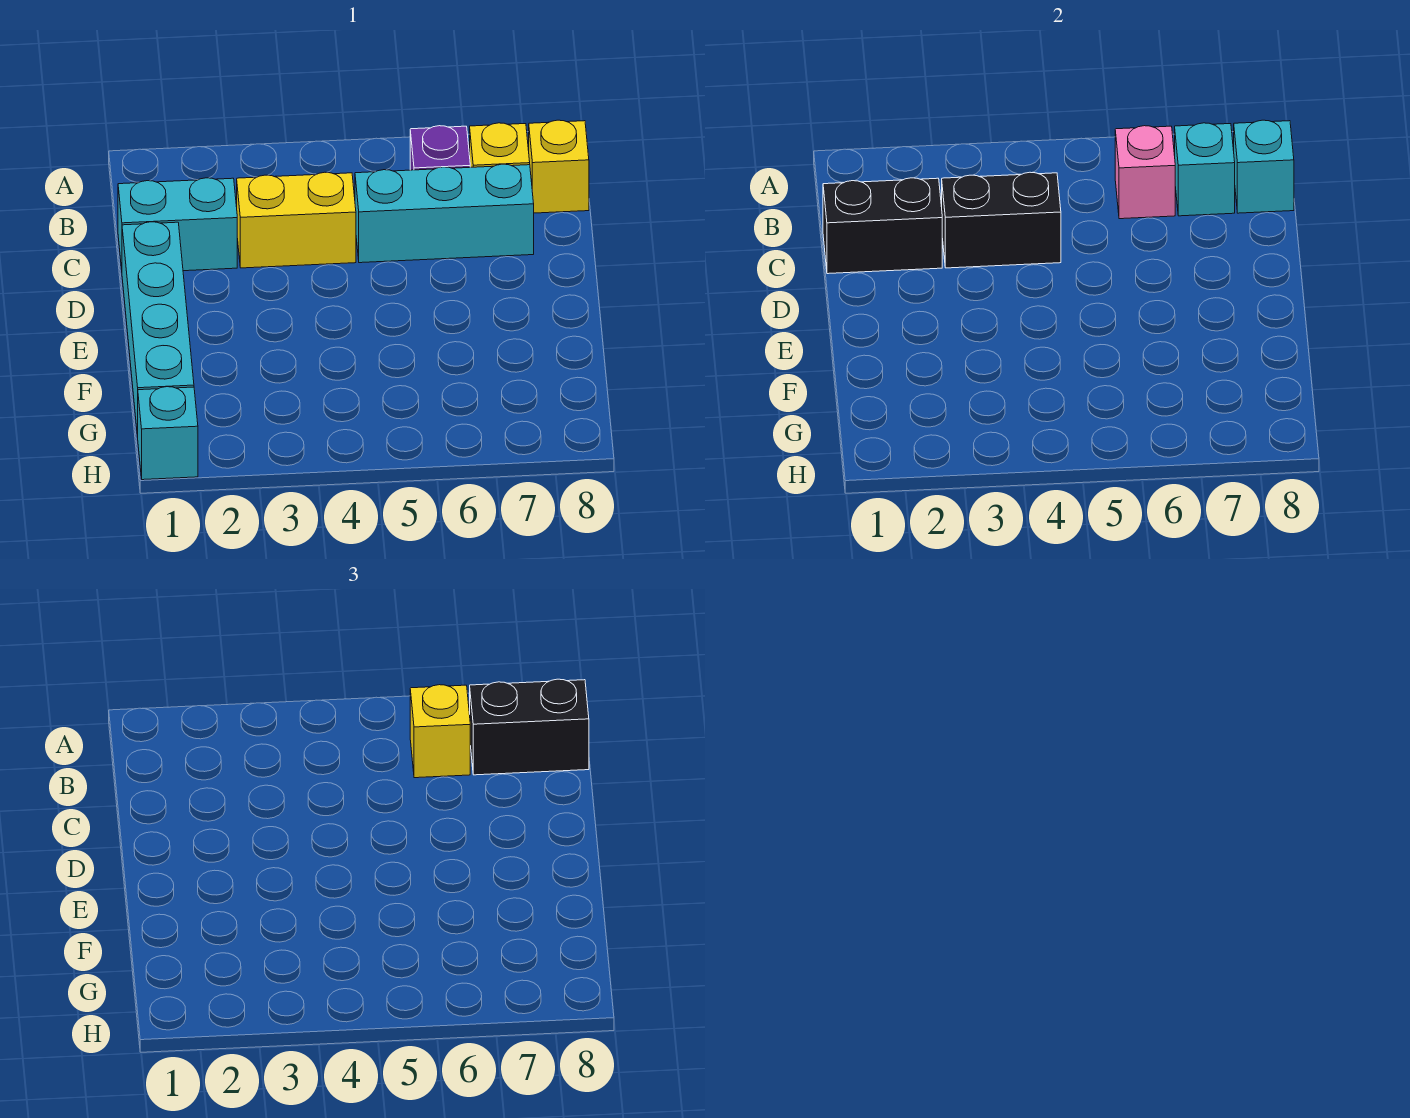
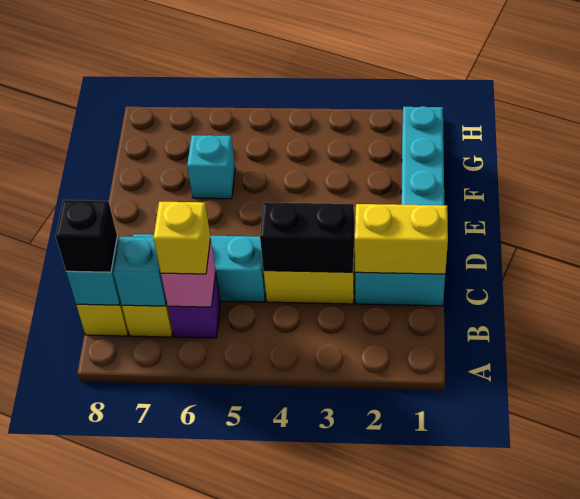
black brick B7:B8 level 3 -> black brick B8 level 3
black brick C1:C2 level 2 -> yellow brick C1:C2 level 2
cyan brick H1 level 1 -> cyan brick F6 level 1

